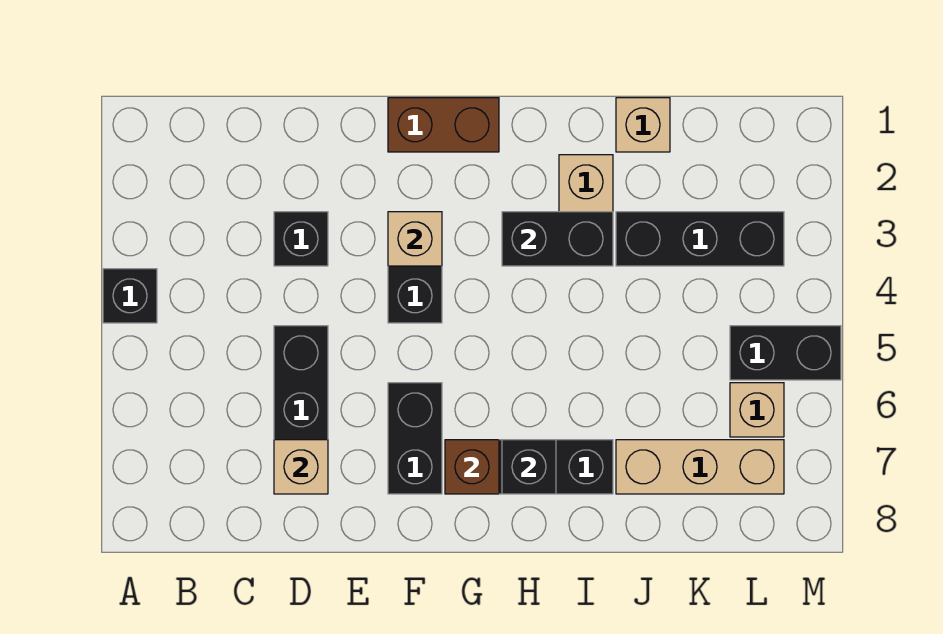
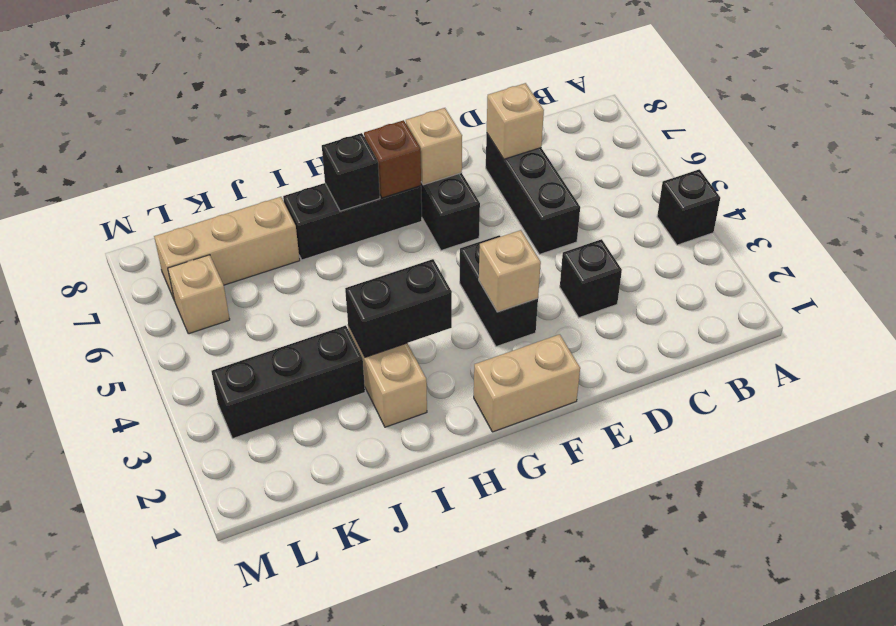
brown brick F1:G1 level 1 -> tan brick F1:G1 level 1
tan brick J1 level 1 -> tan brick F7 level 2
black brick L5:M5 level 1 -> none

